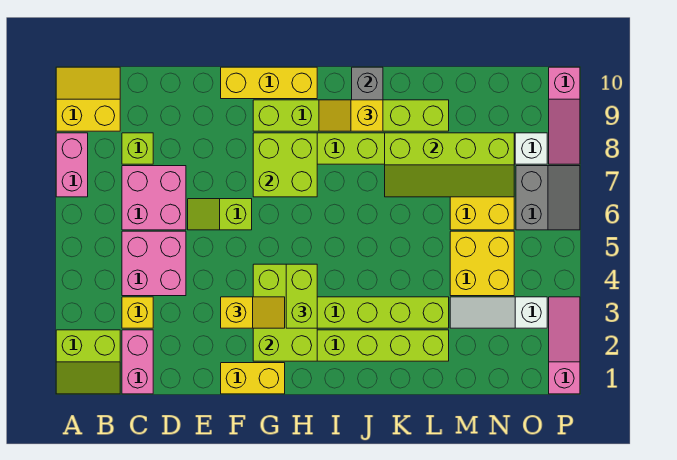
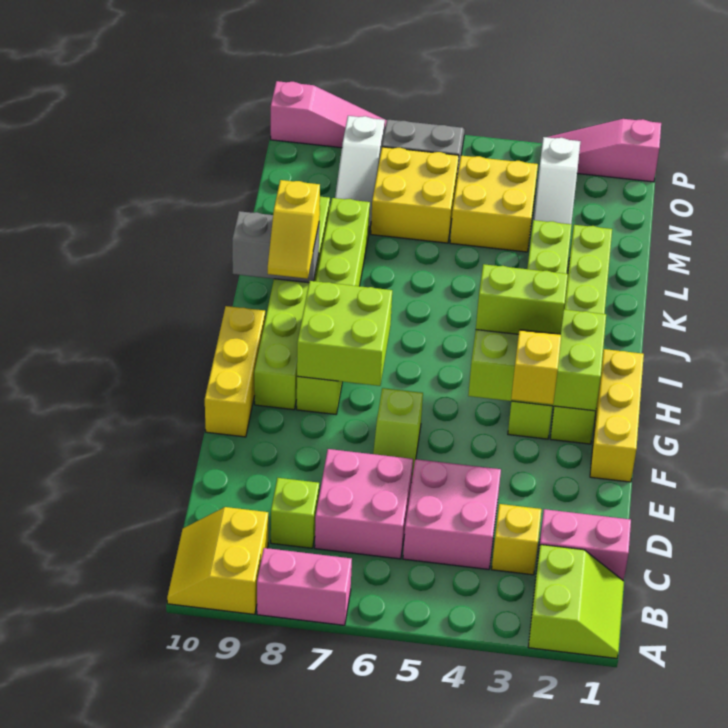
yellow brick F1:G1 level 1 -> yellow brick F1:H1 level 1
lime slope K7:N8 level 2 top 8 -> none

